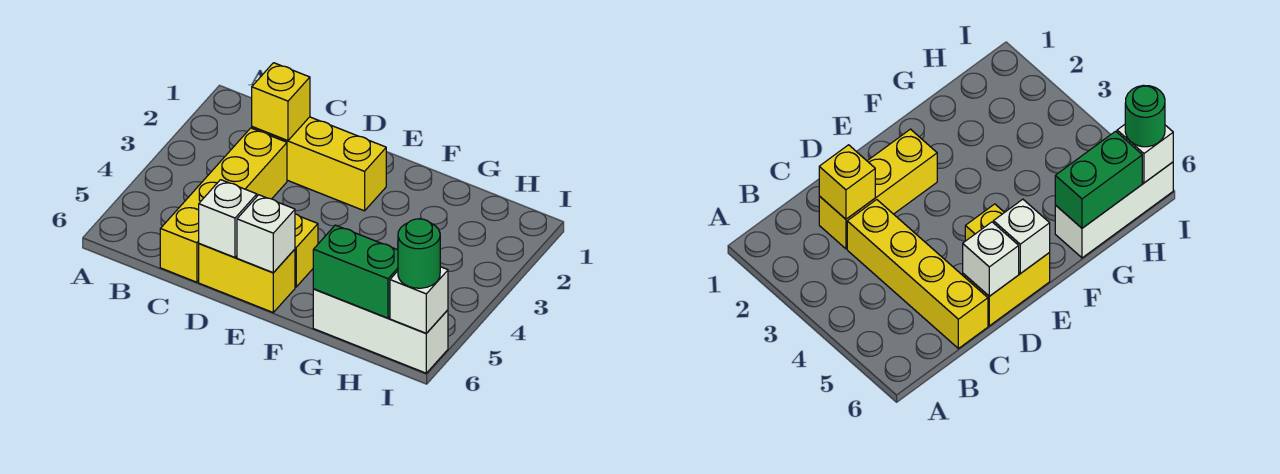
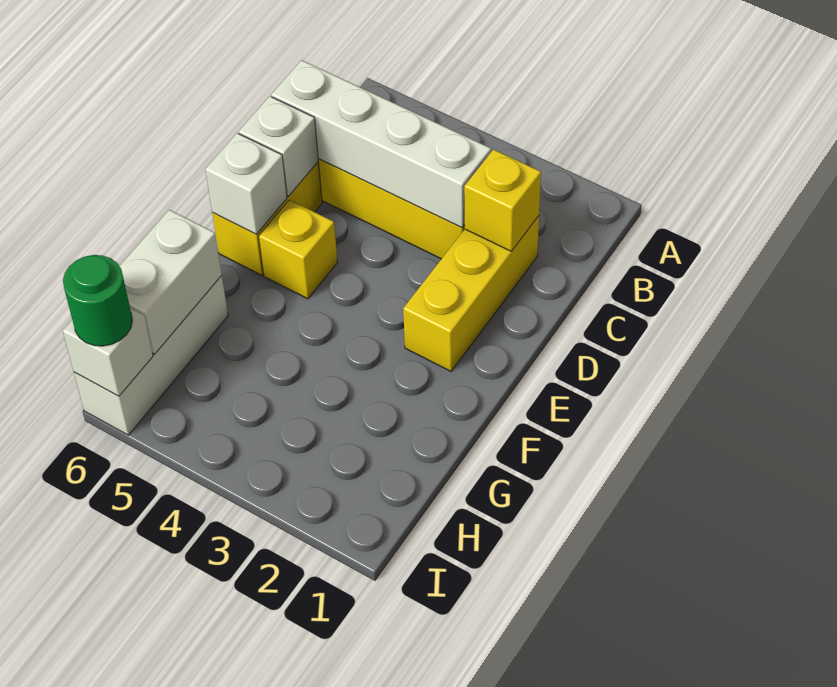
none -> white brick C3:C6 level 2
green brick G6:H6 level 2 -> white brick G6:H6 level 2

